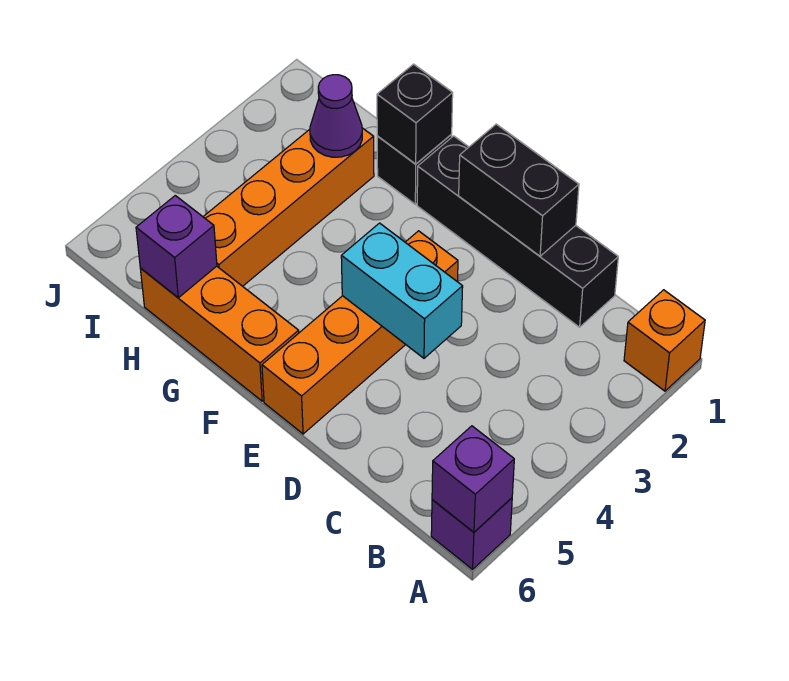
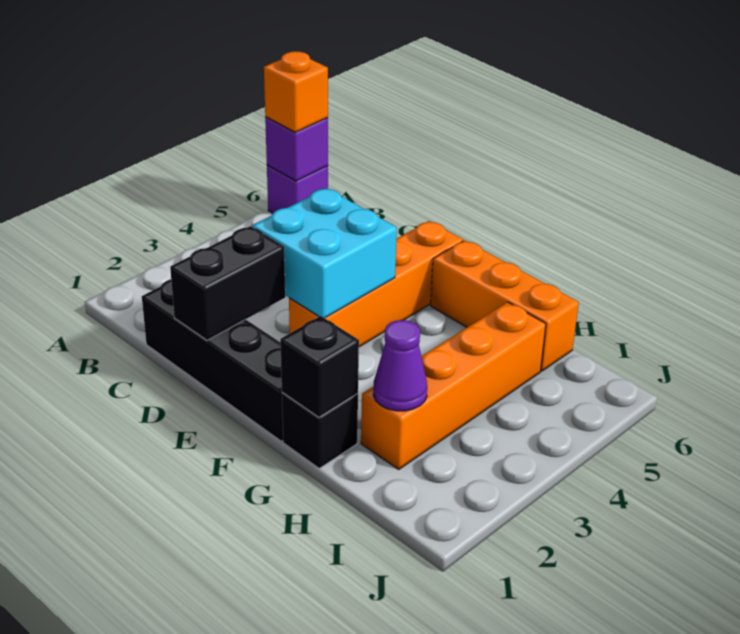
orange brick A1 level 1 -> orange brick A6 level 3
black brick D1:E1 level 2 -> black brick D1:D2 level 2
cyan brick D4:E4 level 2 -> cyan brick D3:E4 level 2
purple brick H6 level 2 -> none

